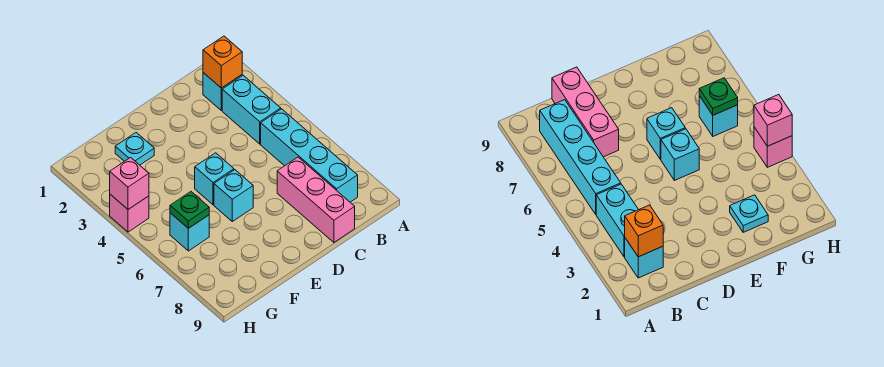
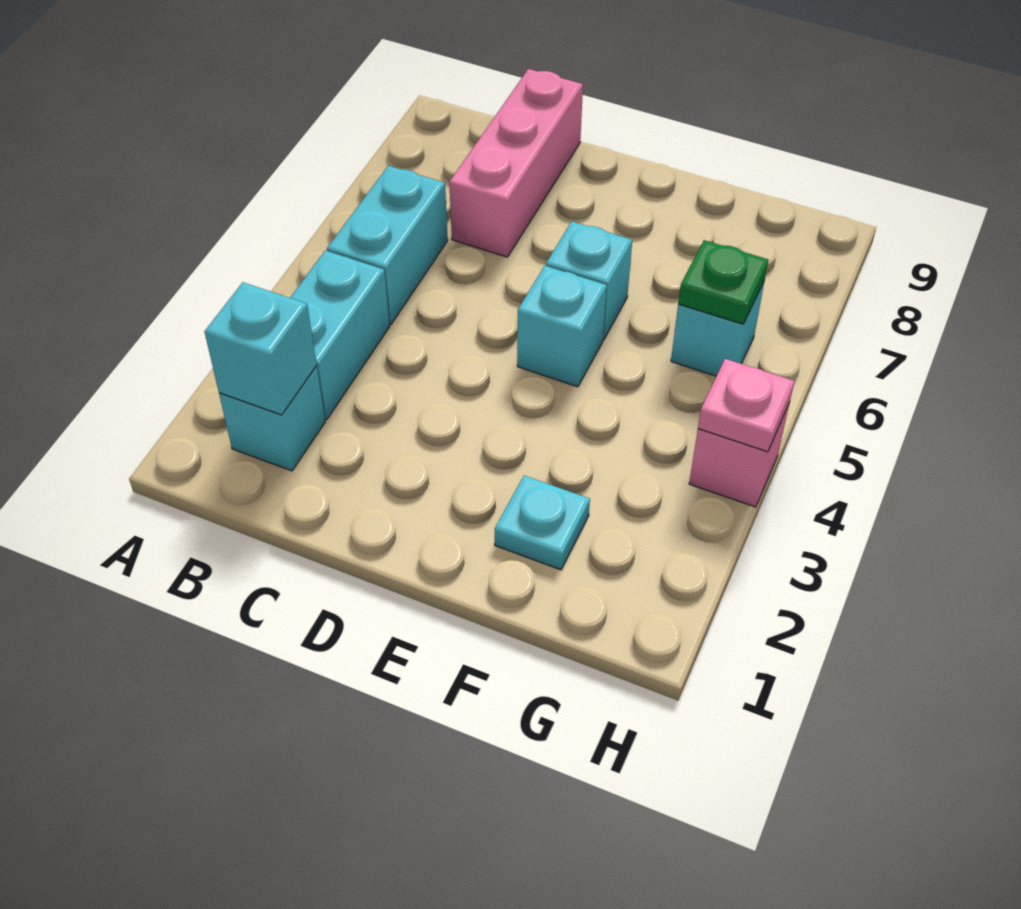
orange brick B2 level 2 -> cyan brick B2 level 2
cyan brick B5:B8 level 1 -> cyan brick B5:B6 level 1
pink brick H4 level 2 -> pink plate H4 level 2

